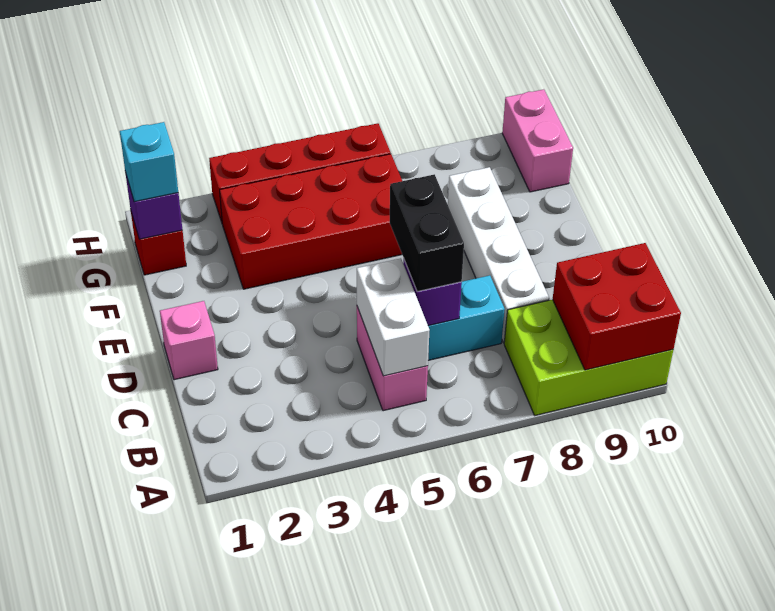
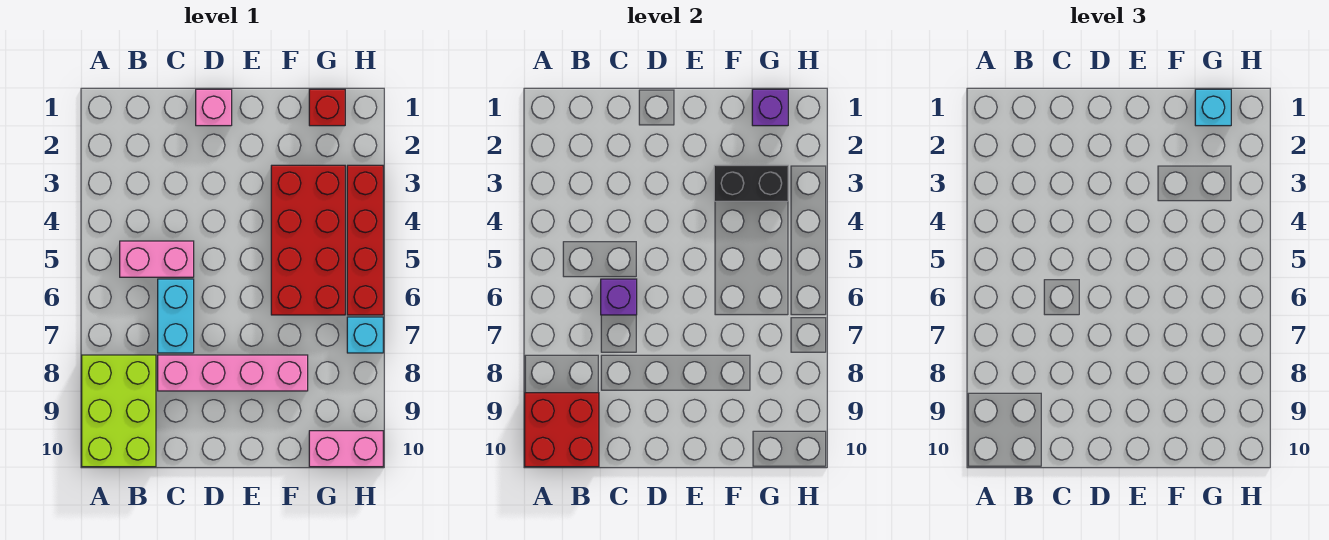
white brick B5:C5 level 2 -> none
black brick C6:D6 level 3 -> black brick F3:G3 level 2
white brick C8:F8 level 1 -> pink brick C8:F8 level 1
none -> cyan brick H7 level 1

